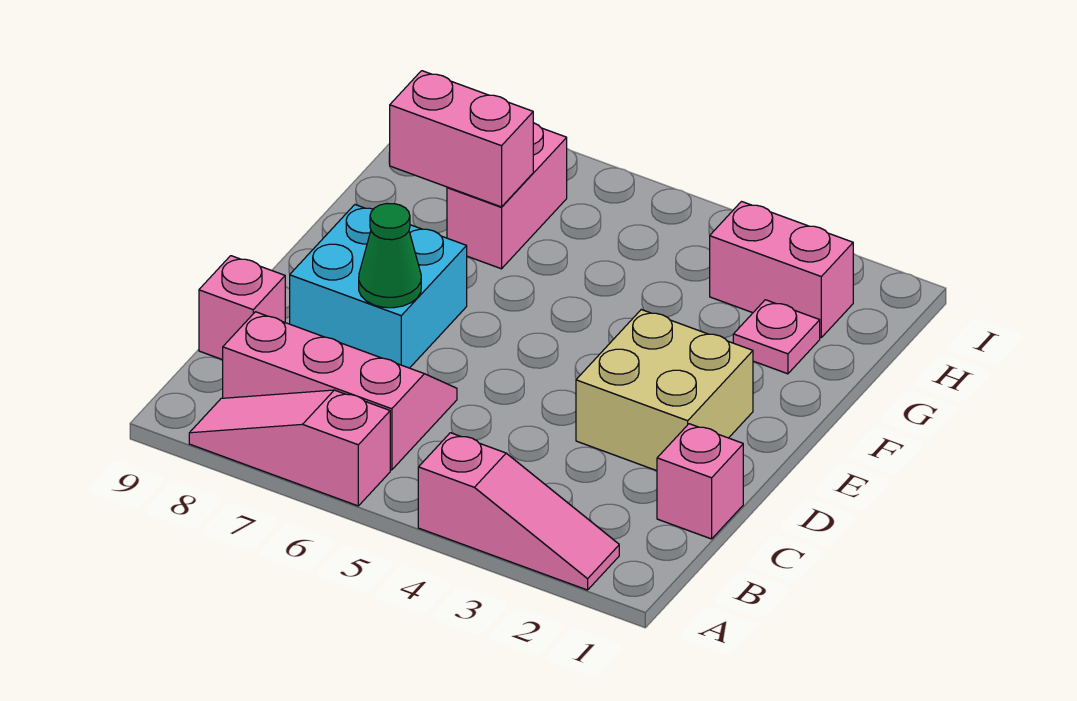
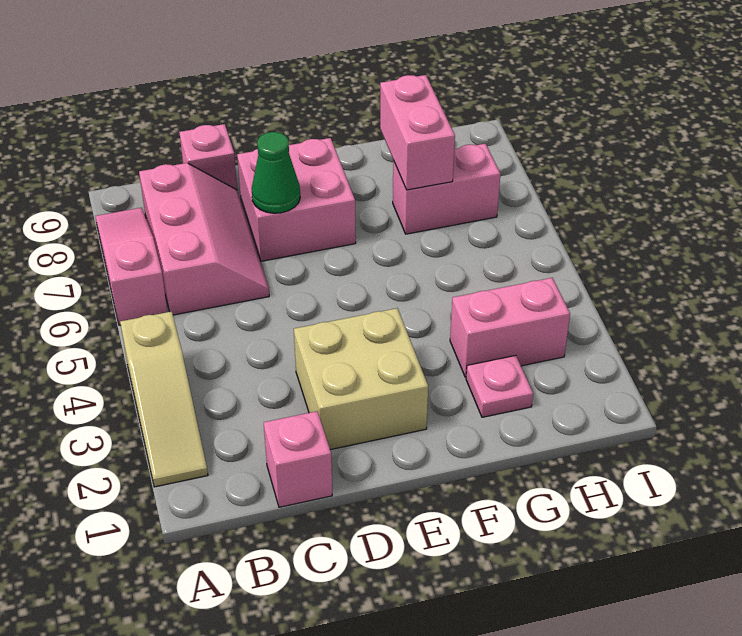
pink slope A2:A4 level 1 top 4 -> tan slope A2:A4 level 1 top 4
cyan brick D7:E8 level 1 -> pink brick D7:E8 level 1
pink brick H2:H3 level 1 -> pink brick G3:H3 level 1

